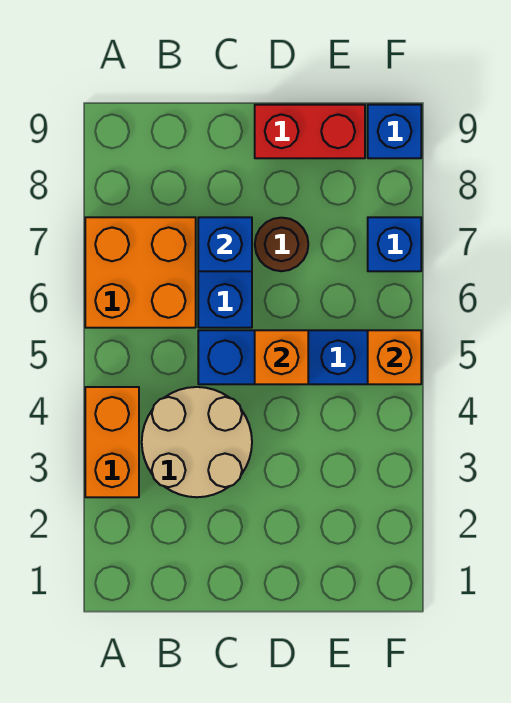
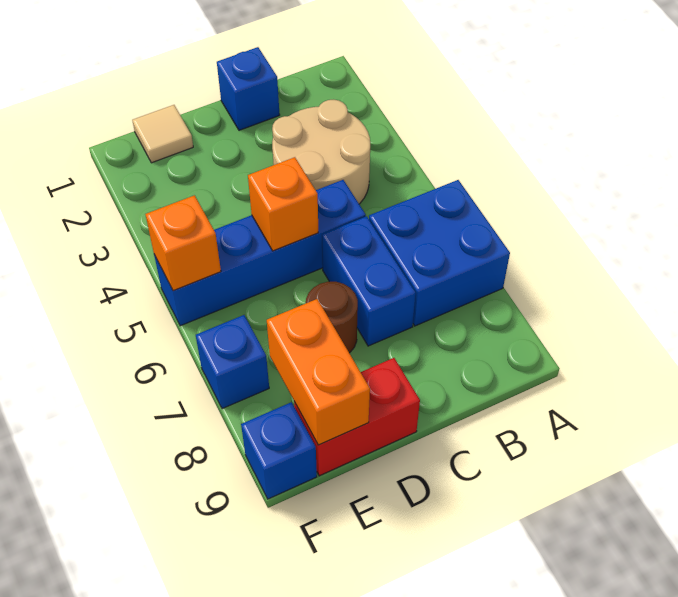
orange brick A3:A4 level 1 -> orange brick E8:E9 level 2
orange brick A6:B7 level 1 -> blue brick A6:B7 level 1
blue brick C7 level 2 -> blue brick C1 level 1
none -> tan tile E1 level 1

